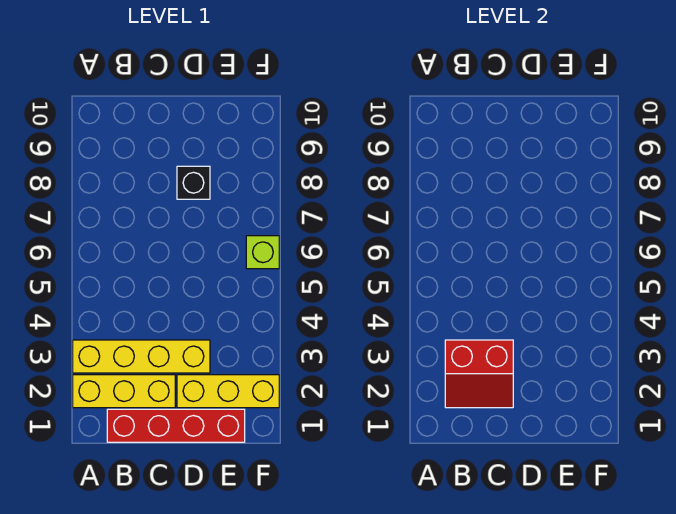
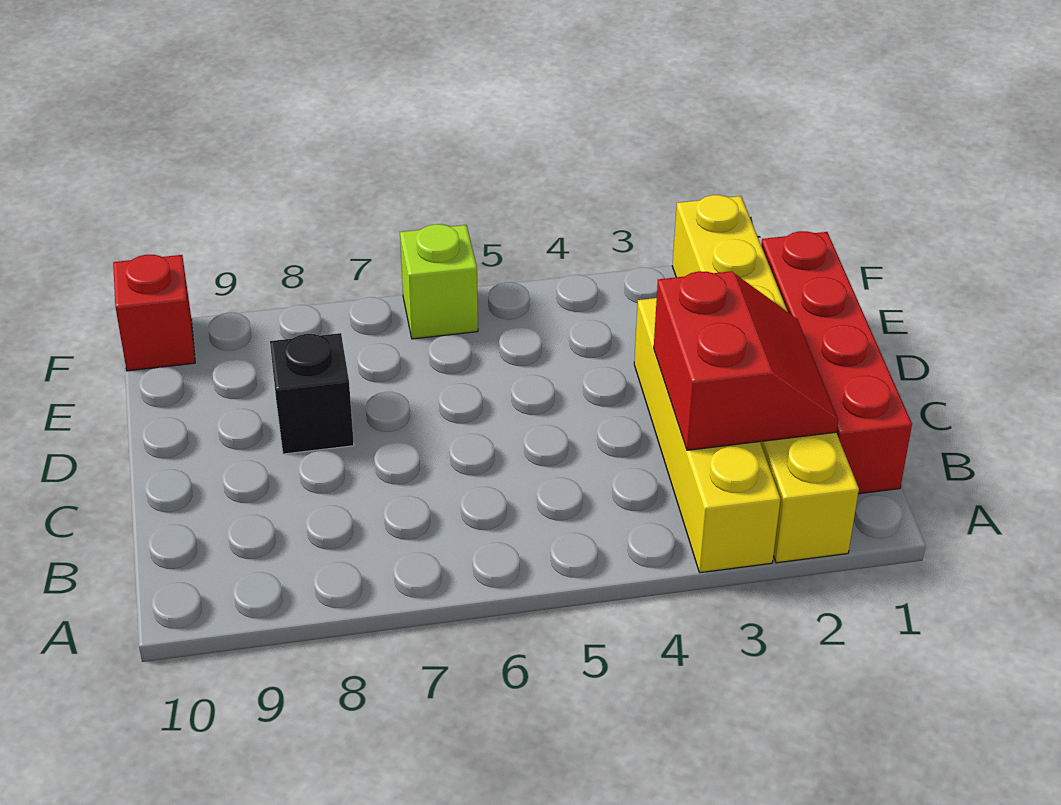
none -> red brick F10 level 1

